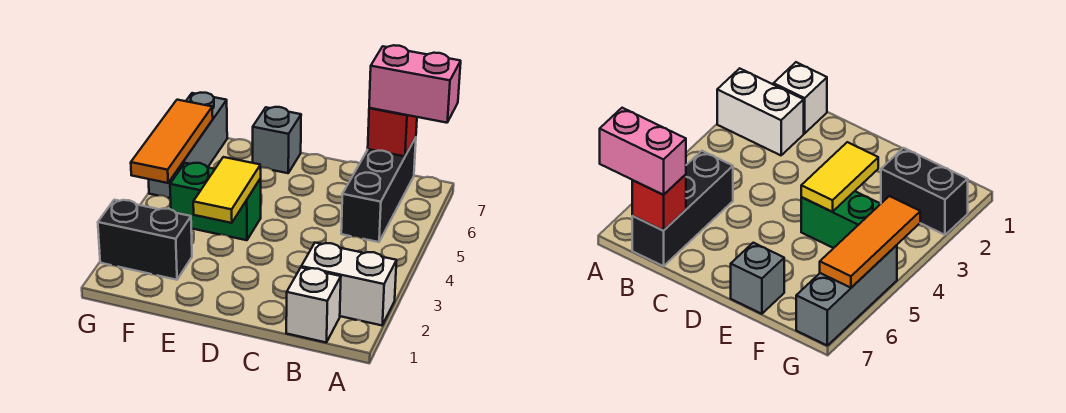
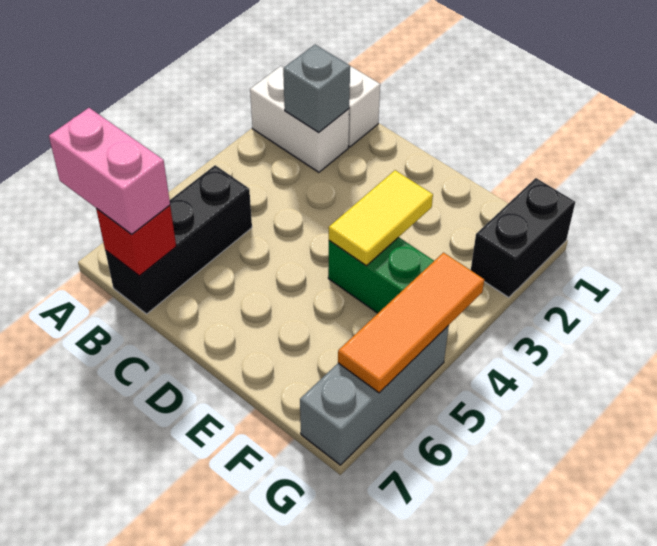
grey brick E7 level 1 -> grey brick B2 level 2
black brick F2:G2 level 1 -> black brick G1:G2 level 1

